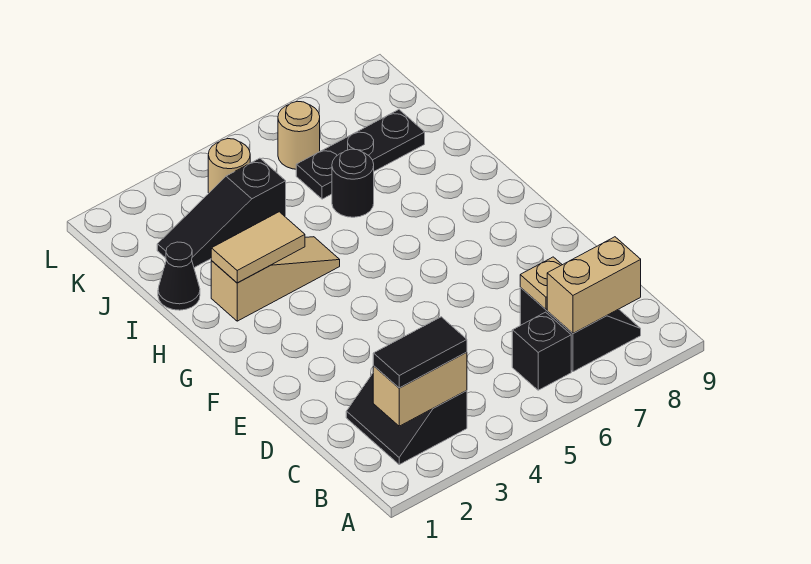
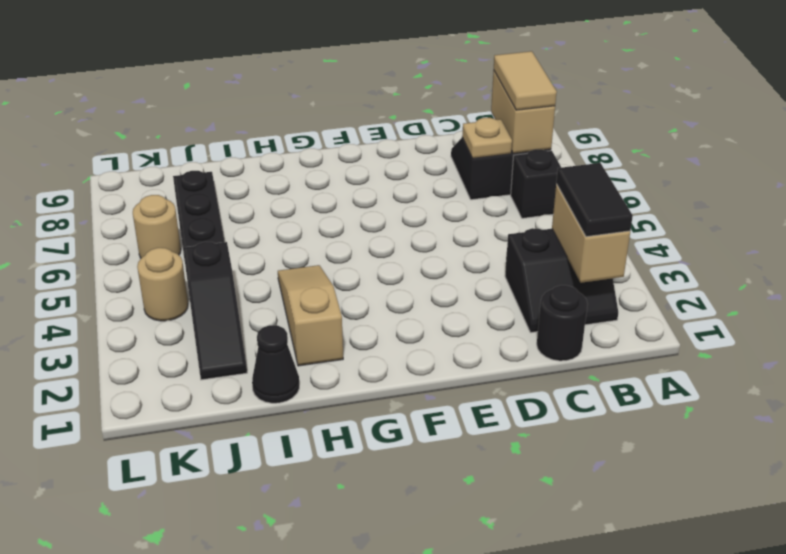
tan tile H2:H3 level 2 -> tan tile B7:B8 level 3
black round brick I6 level 1 -> black round brick C1 level 1

